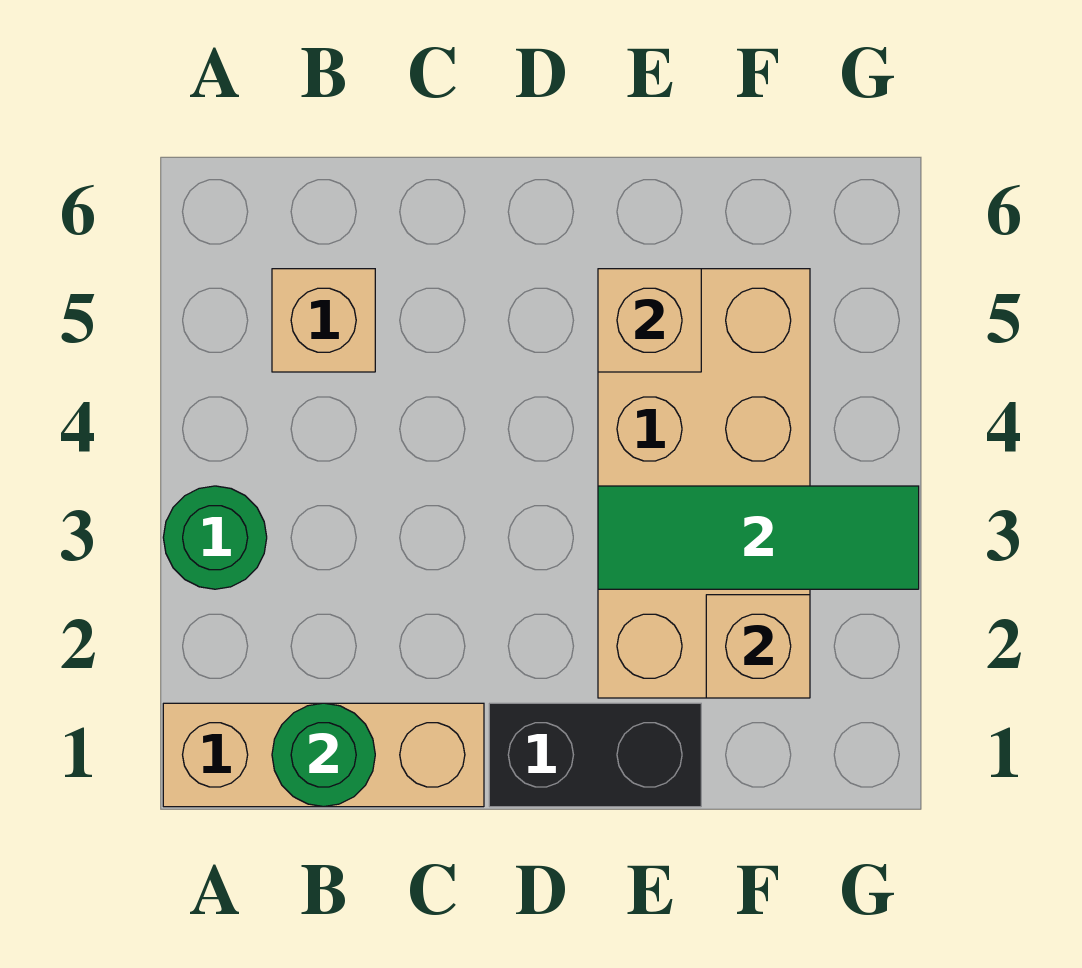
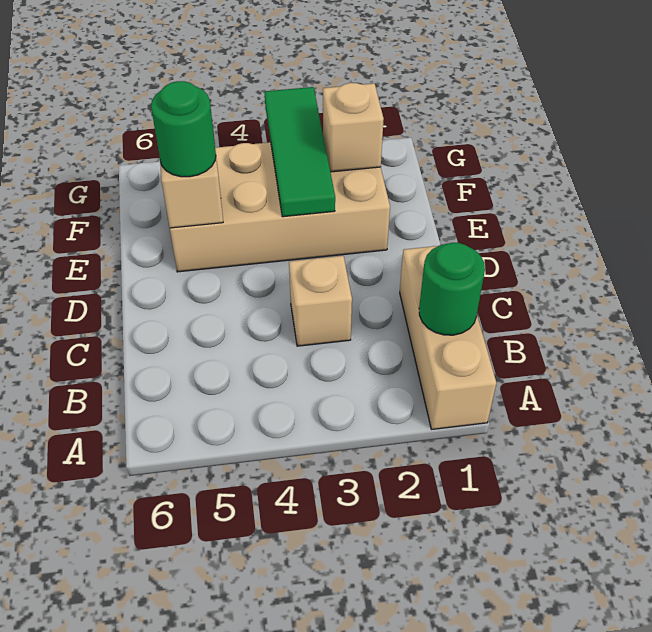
green round brick A3 level 1 -> green round brick E5 level 3
tan brick B5 level 1 -> tan brick C3 level 1
black brick D1:E1 level 1 -> none

